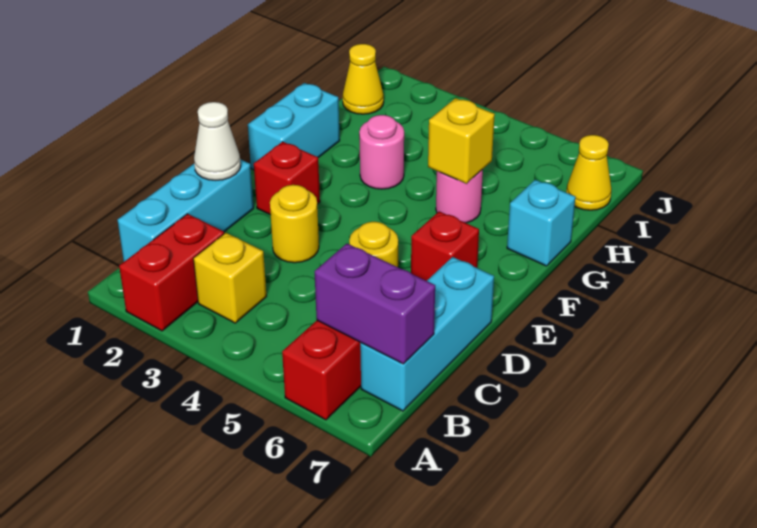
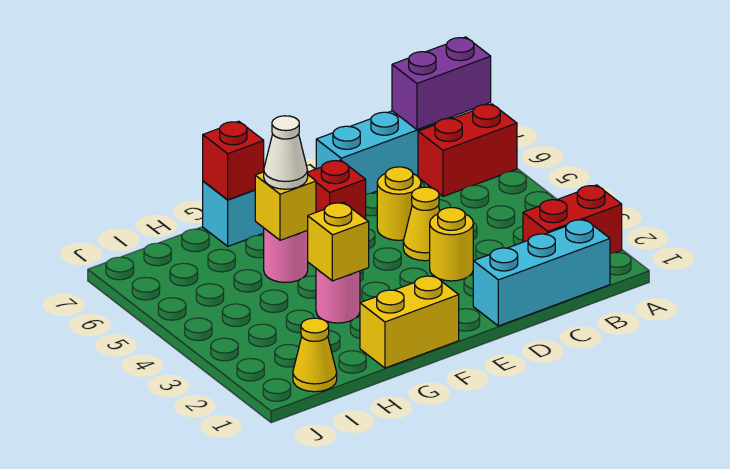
yellow brick B3 level 1 -> yellow brick G3 level 2
purple brick B6:B7 level 2 -> purple brick A7:B7 level 2
white cone D1 level 2 -> white cone G5 level 3
red brick E2 level 1 -> red brick G7 level 2
cyan brick F1:G1 level 1 -> yellow brick F1:G1 level 1
yellow cone I7 level 1 -> yellow cone D4 level 1

